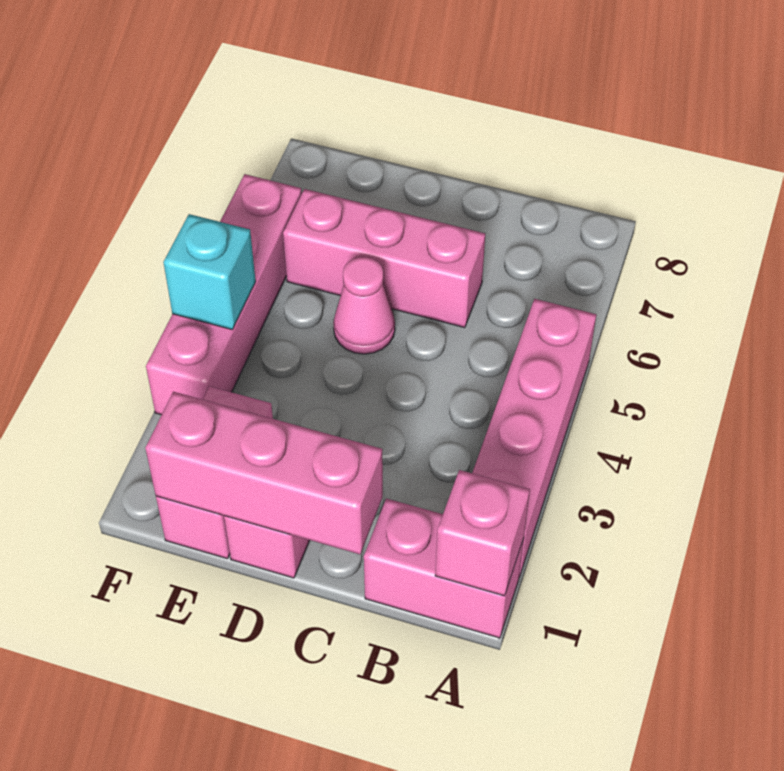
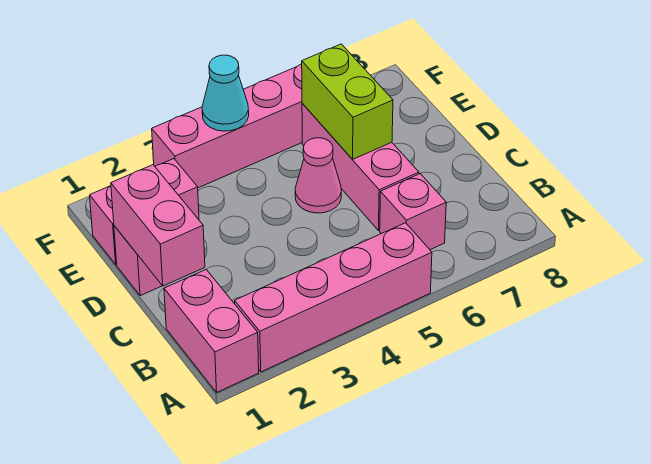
pink brick A1 level 2 -> pink brick B6 level 1
pink brick C1:E1 level 2 -> pink brick C1:D1 level 2
none -> lime brick D6:E6 level 2
cyan brick F4 level 2 -> cyan cone F4 level 2

